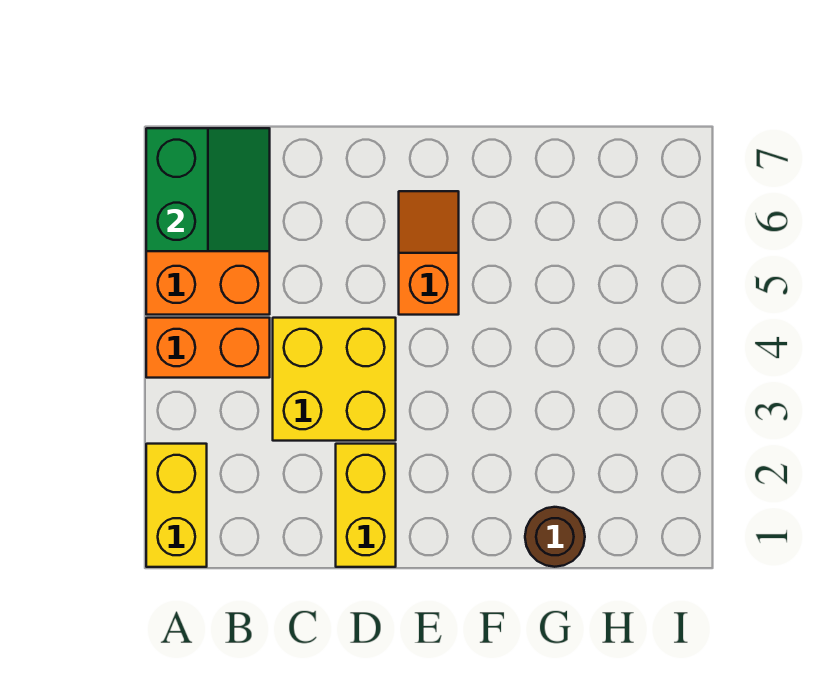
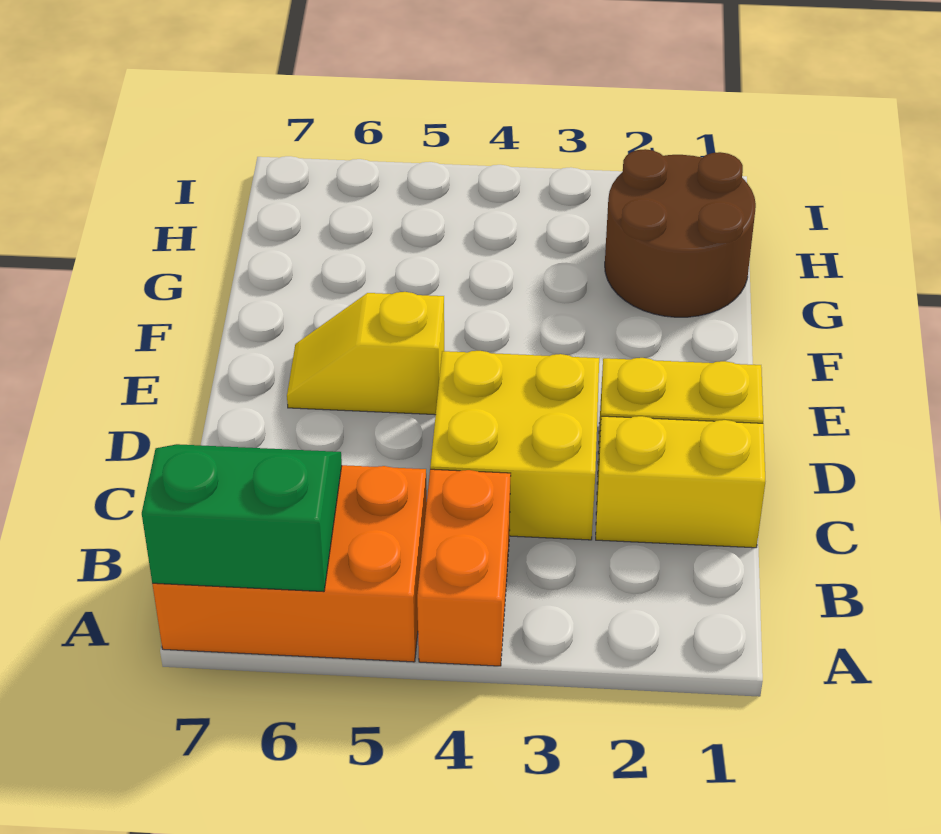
yellow brick A1:A2 level 1 -> yellow brick C1:C2 level 1
orange slope E5:E6 level 1 top 5 -> yellow slope E5:E6 level 1 top 5
brown round brick G1 level 1 -> brown round brick G1:H2 level 1

